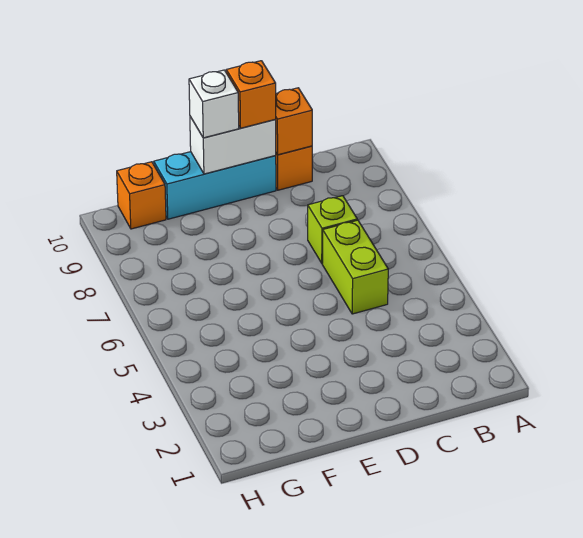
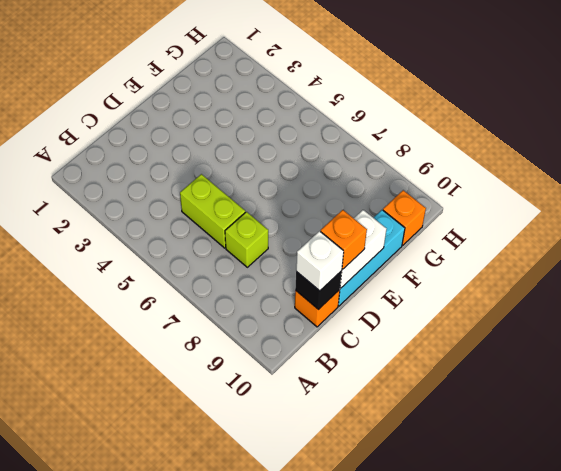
orange brick C10 level 2 -> black brick C10 level 2
white brick E10 level 3 -> white brick C10 level 3

